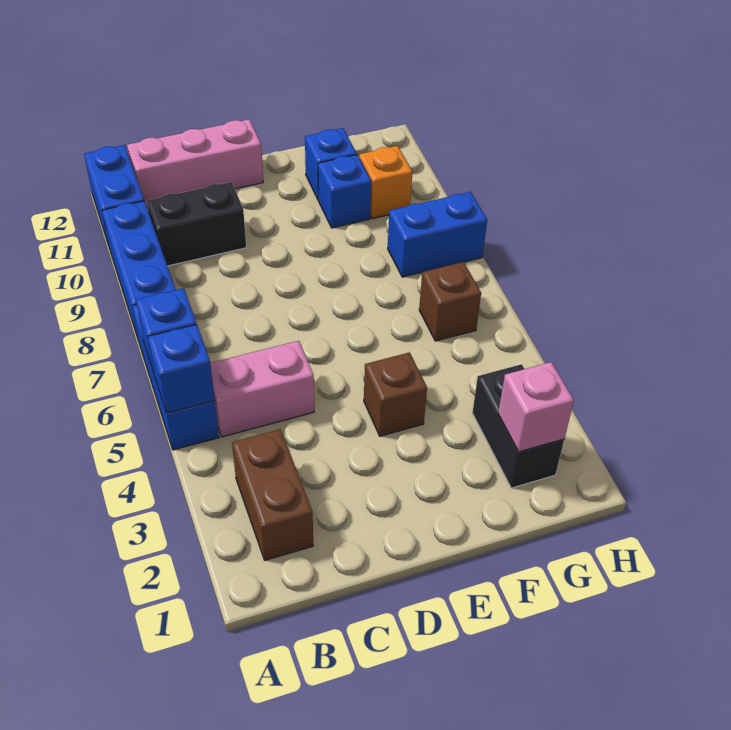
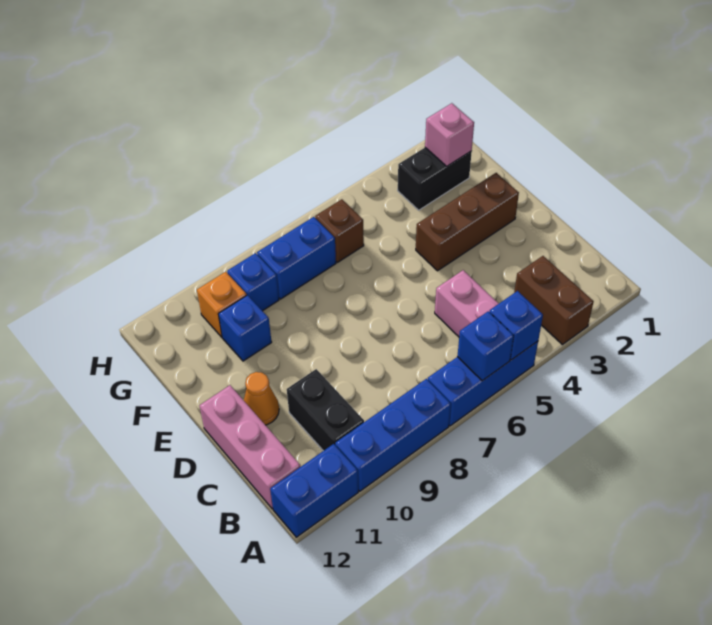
brown brick B2:B3 level 1 -> brown brick A3:B3 level 1
none -> orange cone D11 level 1
brown brick E4 level 1 -> brown brick E2:E4 level 1
blue brick F11 level 1 -> blue brick G9 level 1
blue brick G8:H8 level 1 -> blue brick G7:G8 level 1

